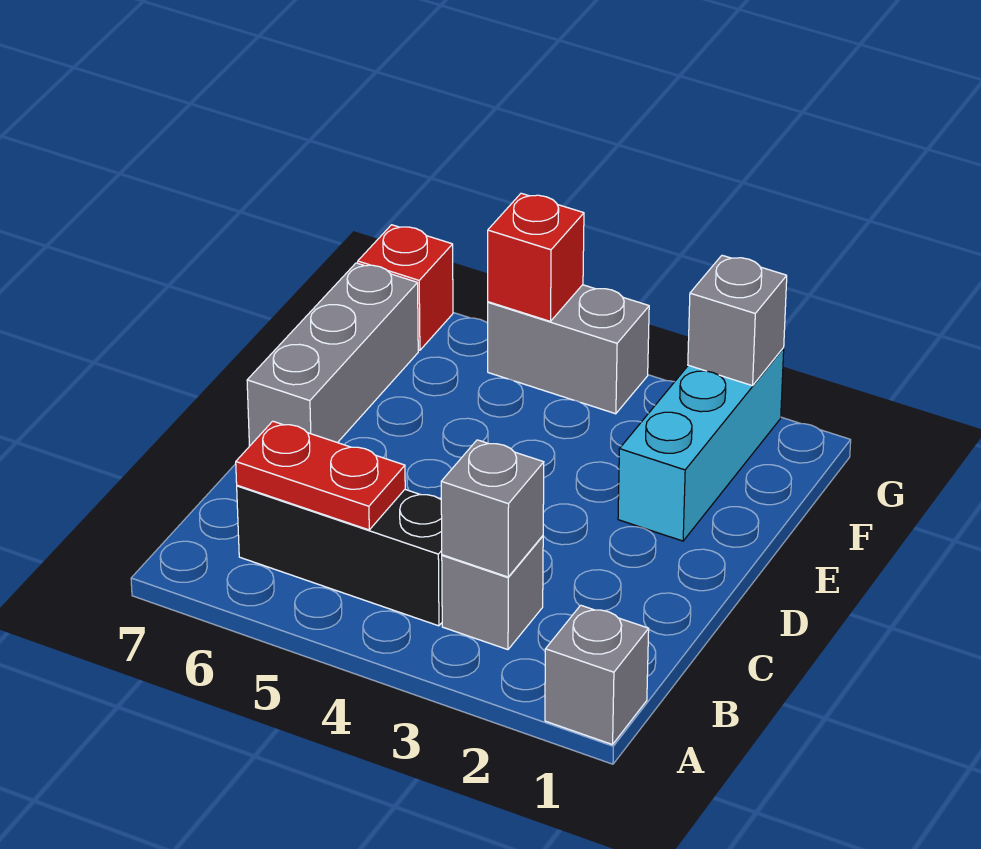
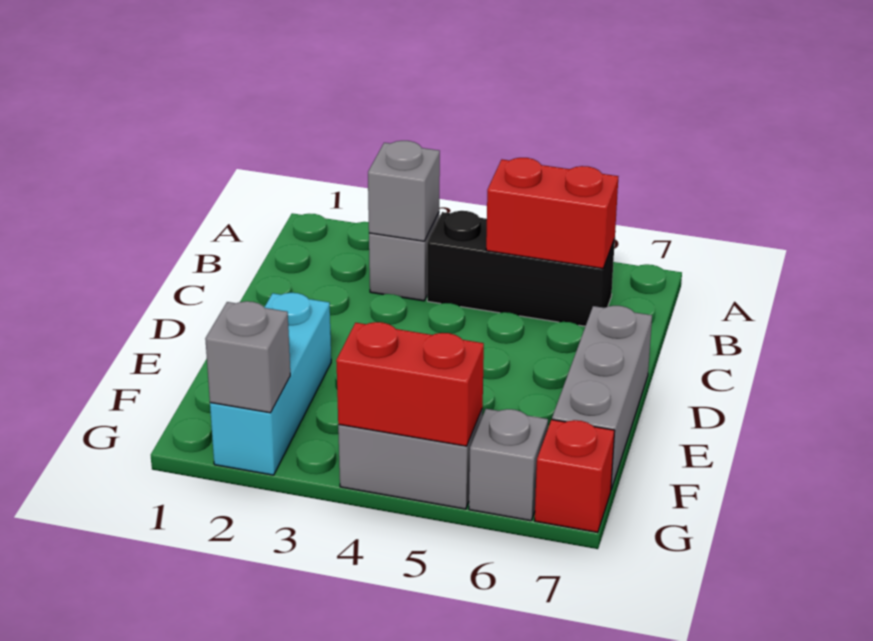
grey brick A1 level 1 -> grey brick G6 level 1
red plate B5:B6 level 2 -> red brick B5:B6 level 2
red brick G5 level 2 -> red brick G4:G5 level 2

